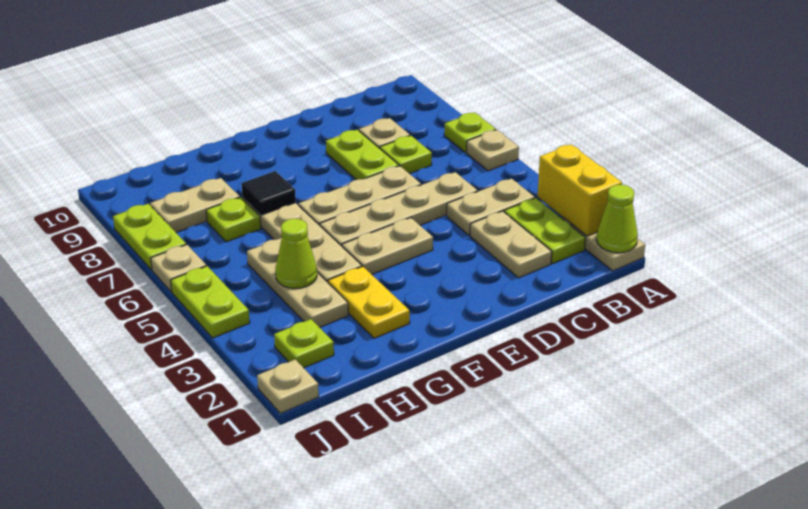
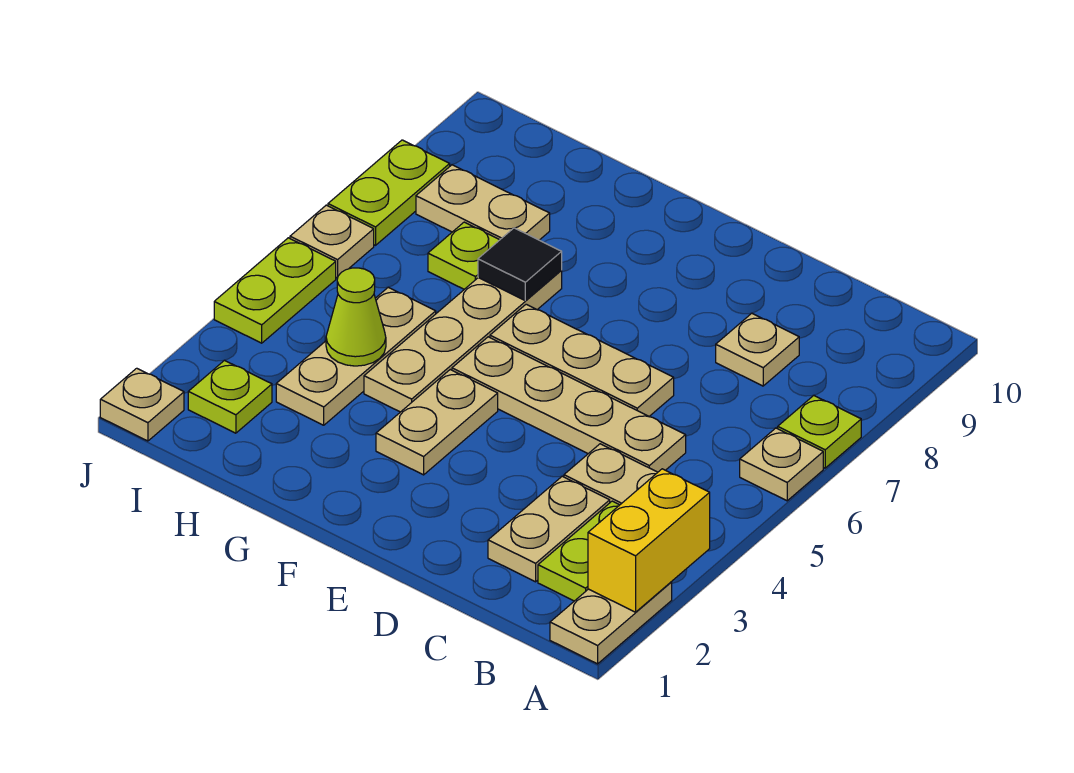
lime cone A1 level 2 -> none
lime plate C7 level 1 -> none
lime plate D7:D8 level 1 -> none
tan plate E4:F4 level 1 -> tan plate F3:F4 level 1
yellow plate G2:G3 level 1 -> none

